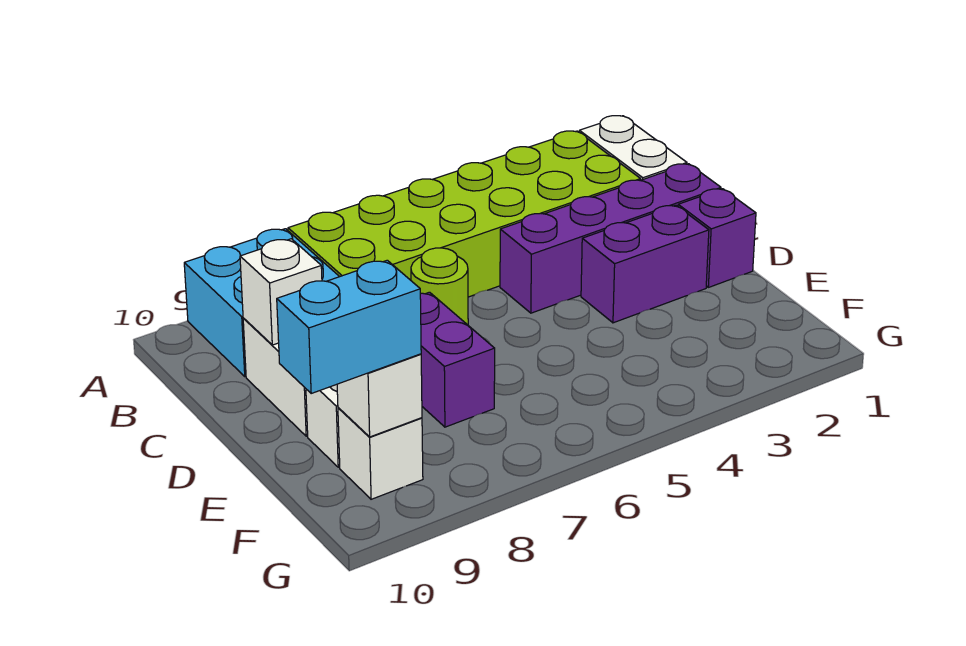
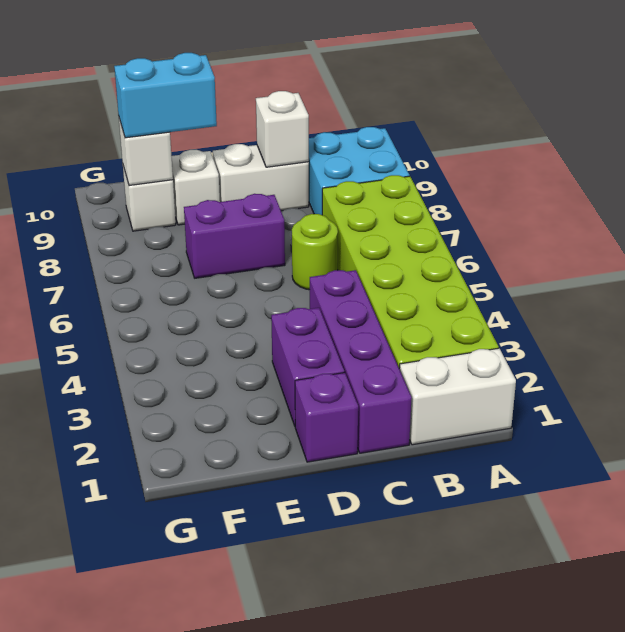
cyan brick F9:F10 level 3 -> cyan brick E9:F9 level 3

